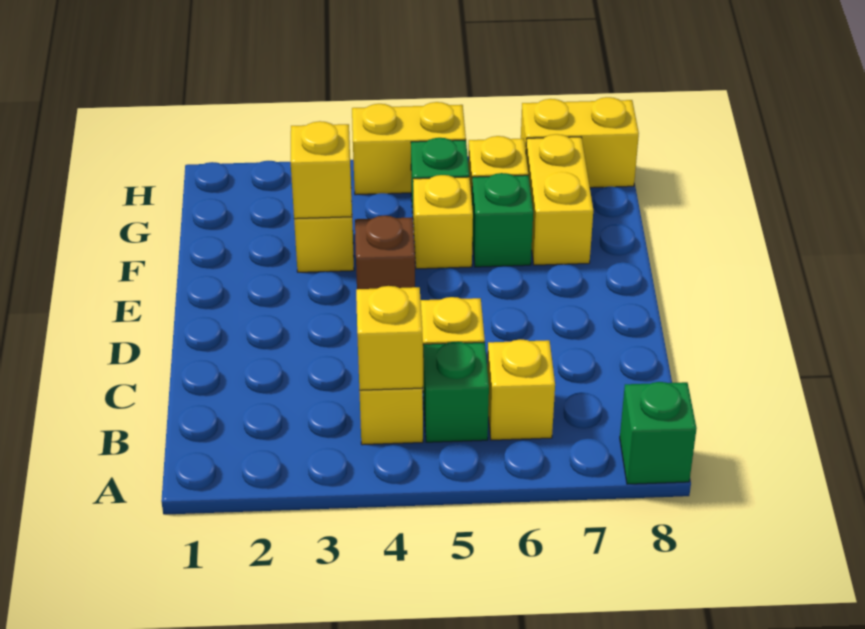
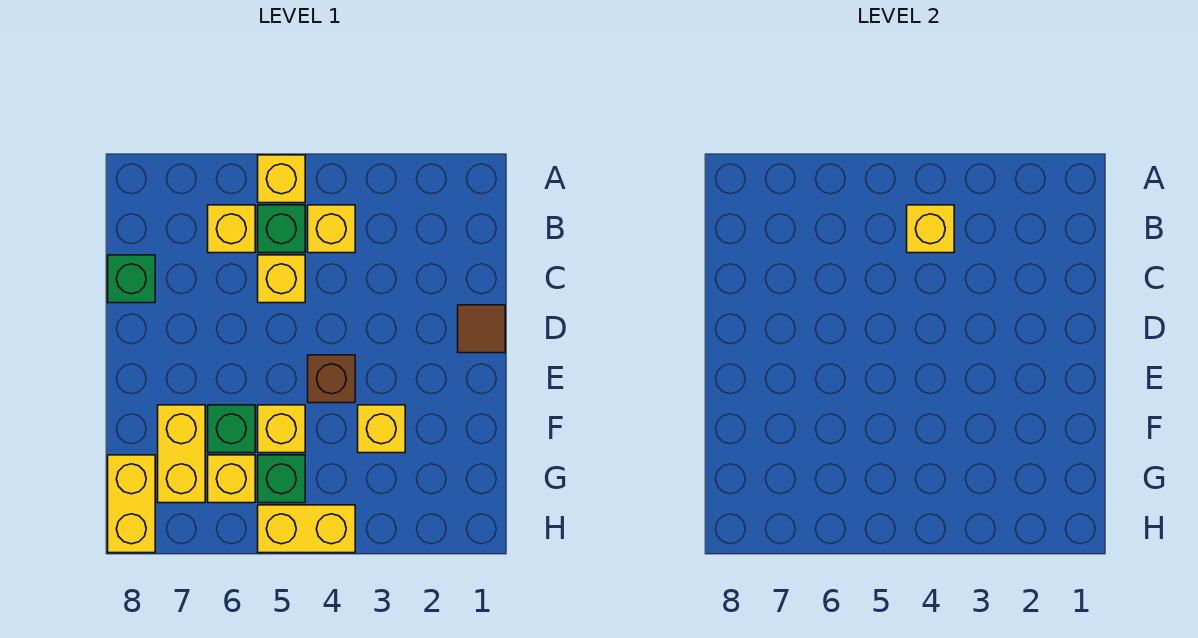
green brick A8 level 1 -> green brick C8 level 1
none -> brown tile D1 level 1
yellow brick F3 level 2 -> yellow brick A5 level 1
yellow brick H7:H8 level 1 -> yellow brick G8:H8 level 1

